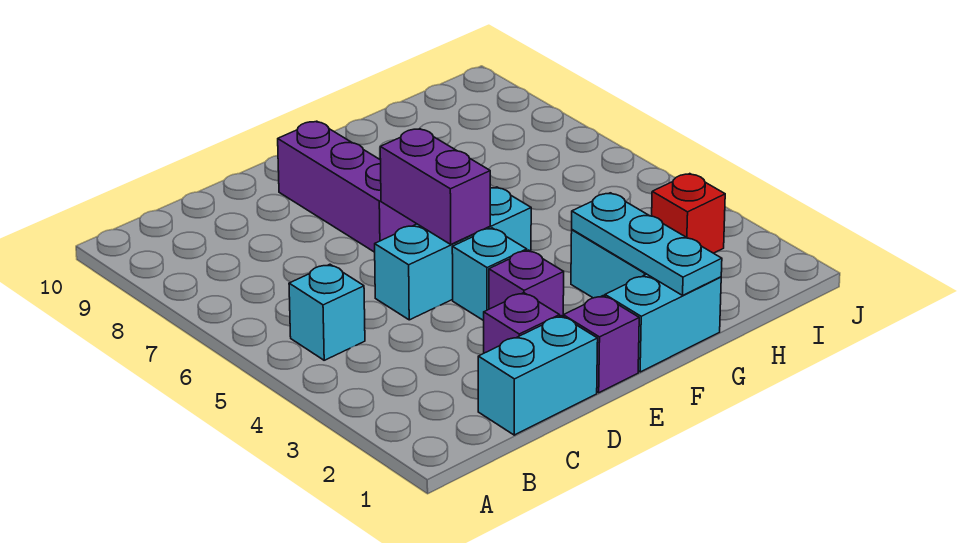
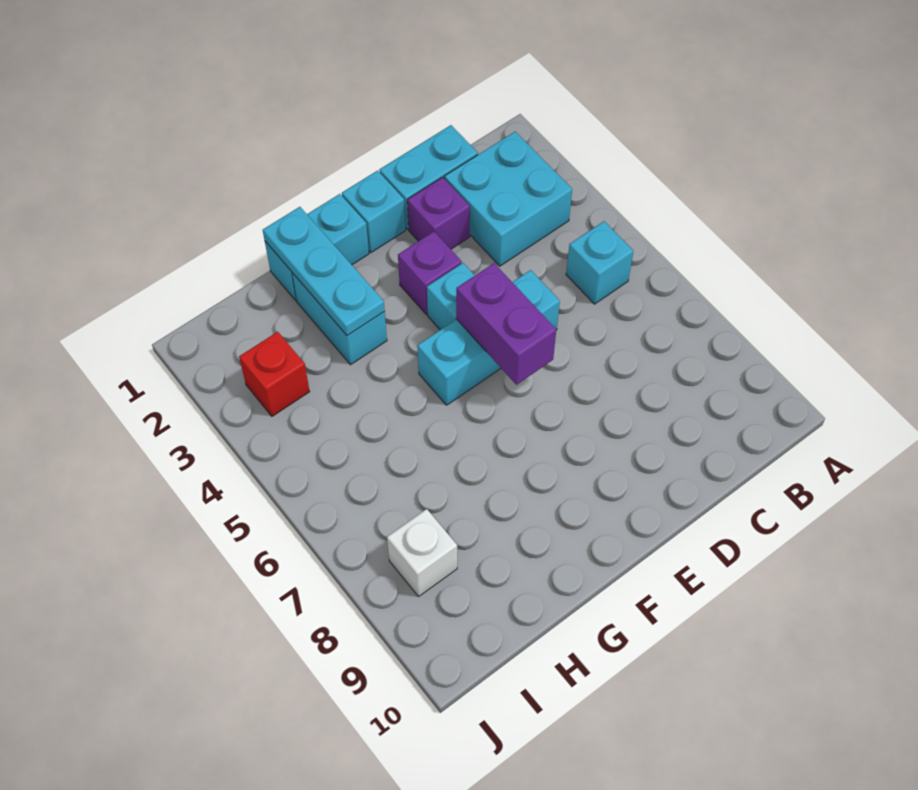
none -> cyan brick B2:C3 level 1
purple brick E1 level 1 -> cyan brick E1 level 1
purple brick E7:E9 level 1 -> none
none -> white brick I8 level 1

